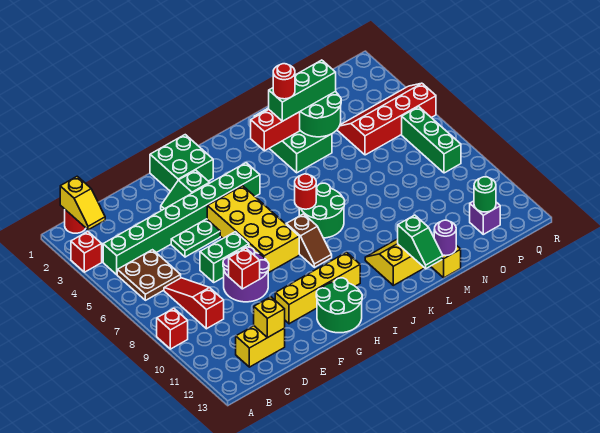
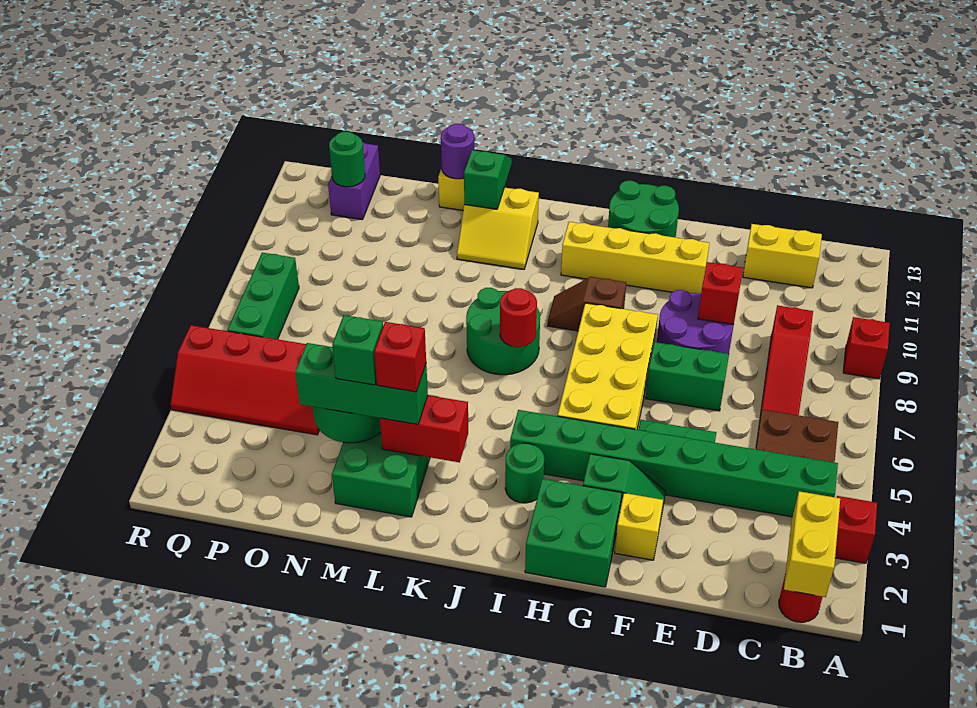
yellow slope B1:B2 level 2 top 1 -> yellow brick B1:B2 level 2
yellow brick D12 level 2 -> yellow brick F2 level 1
none -> green round brick I3 level 1
brown slope I8:I9 level 1 top 8 -> brown slope H9:I9 level 1 top H
red round brick L3 level 4 -> red brick L3 level 4
none -> green brick M3 level 4
purple brick P12 level 1 -> purple brick P12:P13 level 1

